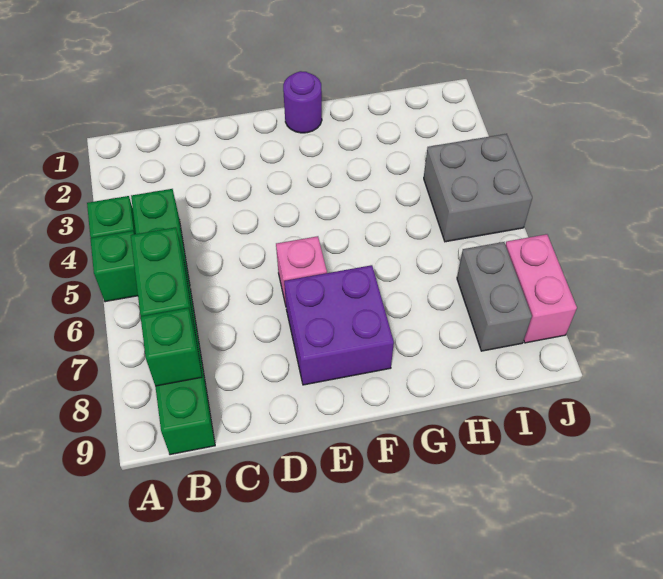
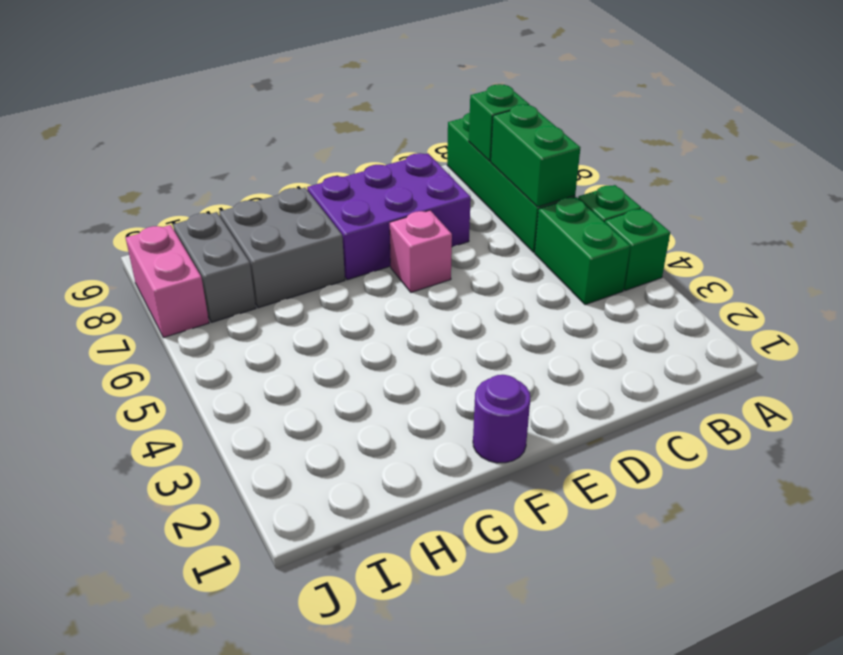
purple brick E7:F8 level 1 -> purple brick D7:F8 level 1
grey brick I4:J5 level 1 -> grey brick G7:H8 level 1

